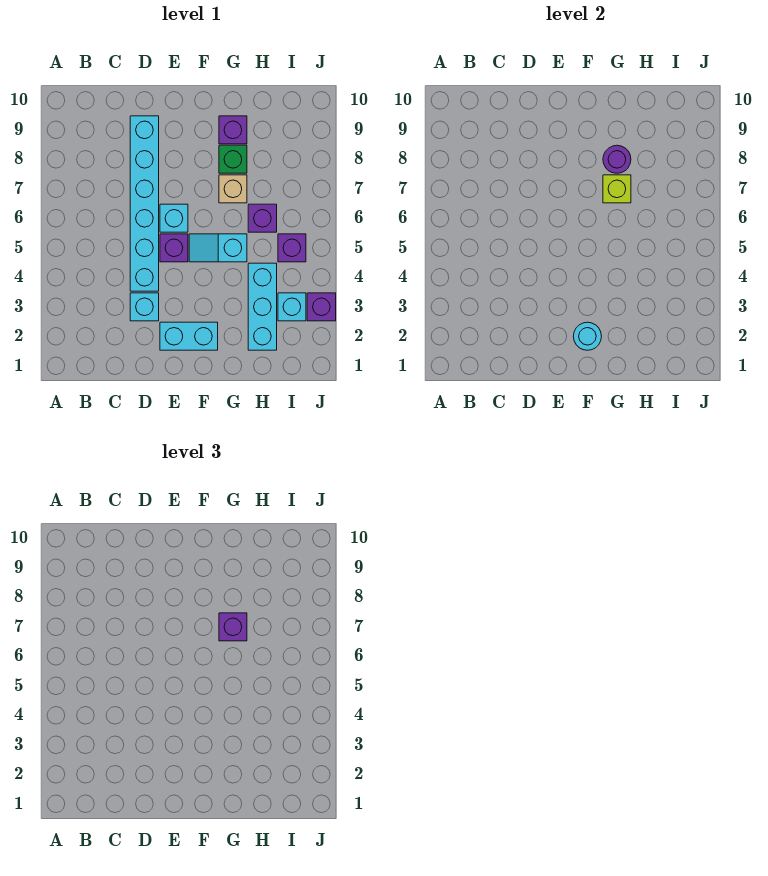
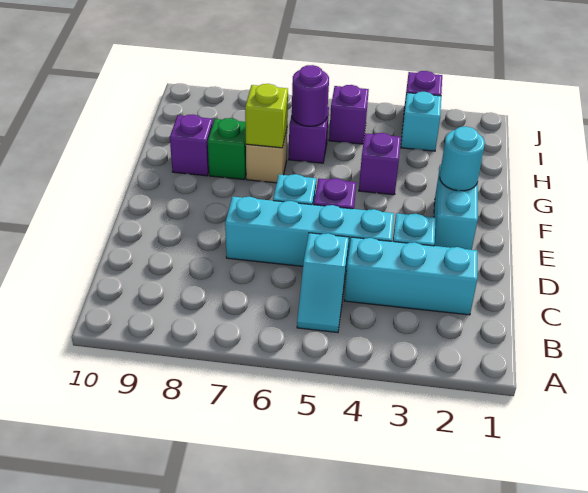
cyan brick D4:D9 level 1 -> cyan brick D4:D7 level 1
cyan slope F5:G5 level 1 top G -> cyan slope B5:C5 level 1 top C
purple brick G7 level 3 -> purple brick G4 level 1
purple round brick G8 level 2 -> purple round brick H6 level 2
cyan brick H2:H4 level 1 -> cyan brick C2:C4 level 1

